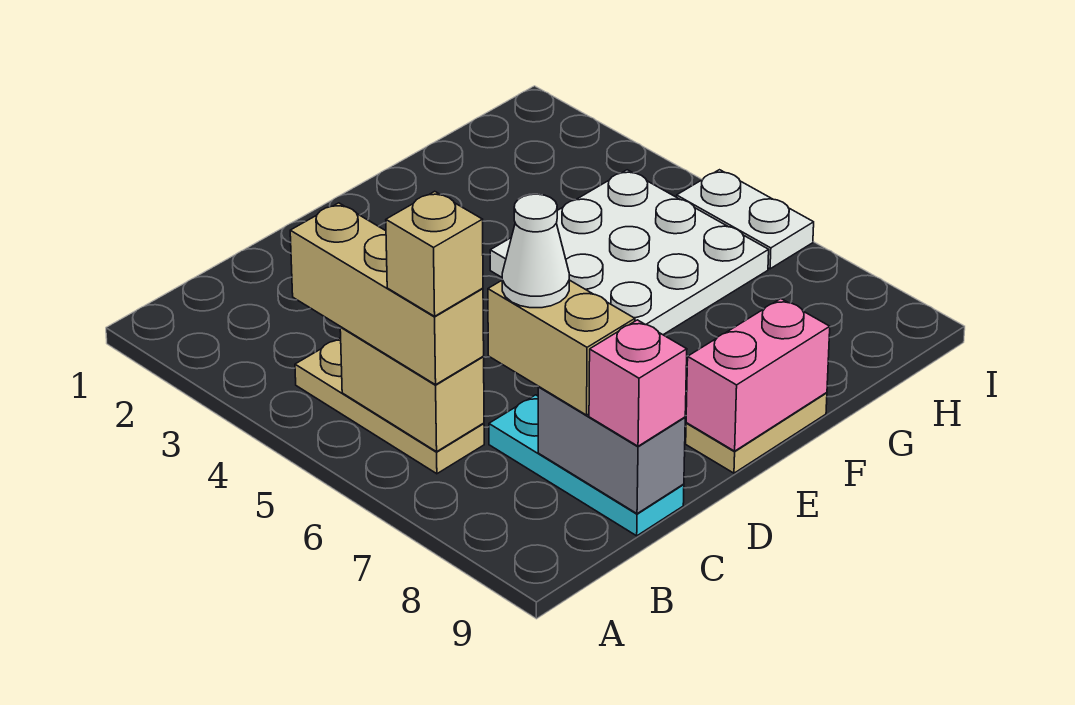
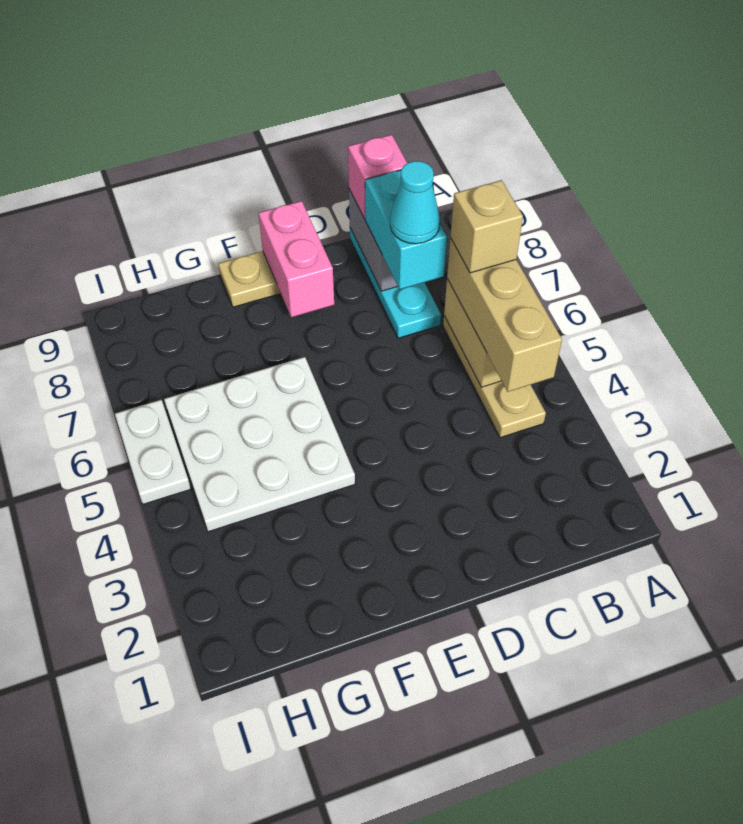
tan brick C7:C8 level 3 -> cyan brick C7:C8 level 3
white cone C7 level 4 -> cyan cone C7 level 4
pink brick E9:F9 level 2 -> pink brick E8:E9 level 2

